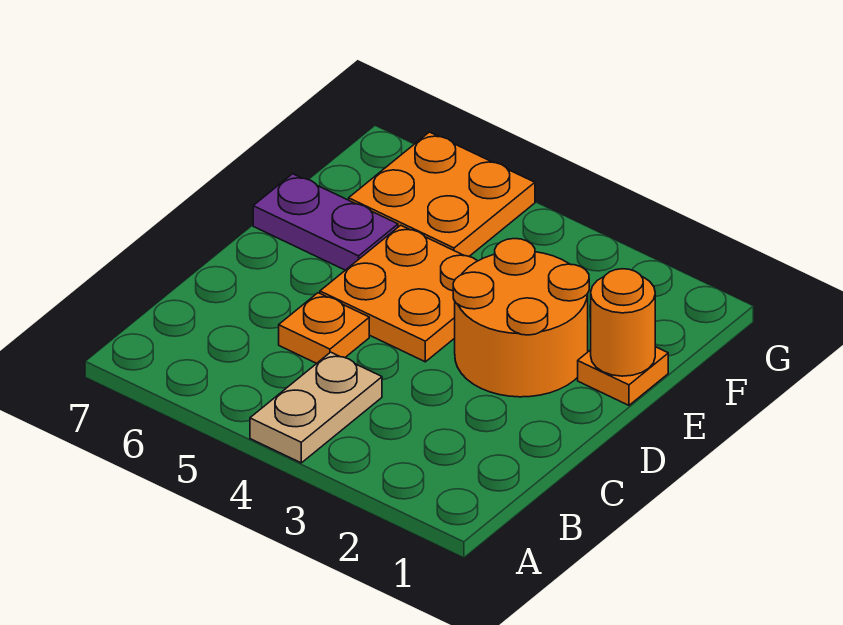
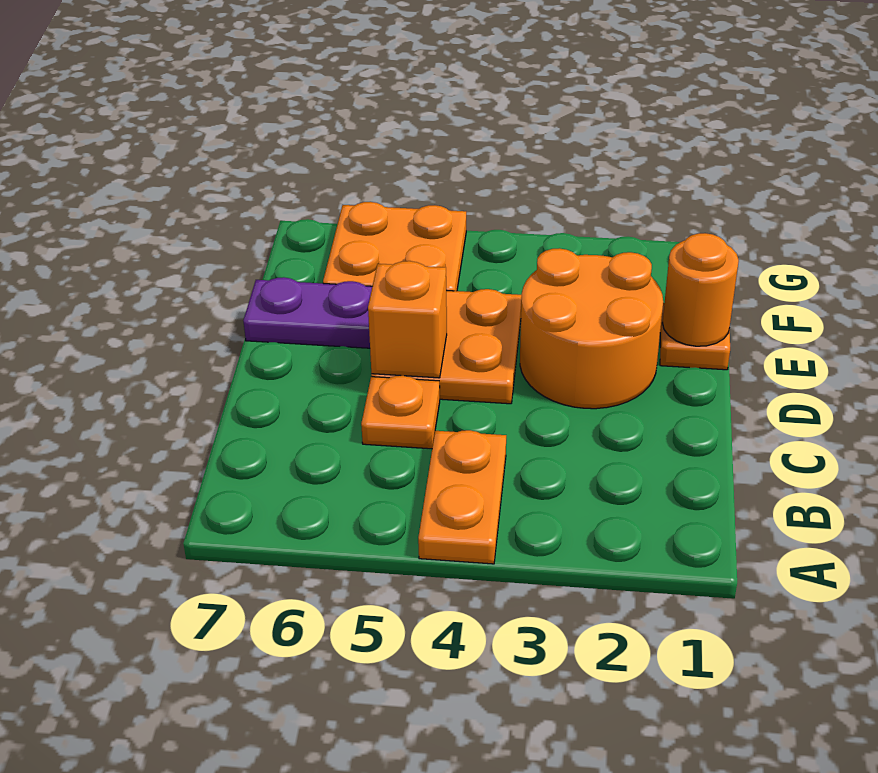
tan plate A4:B4 level 1 -> orange plate A4:B4 level 1
none -> orange brick D5 level 2

